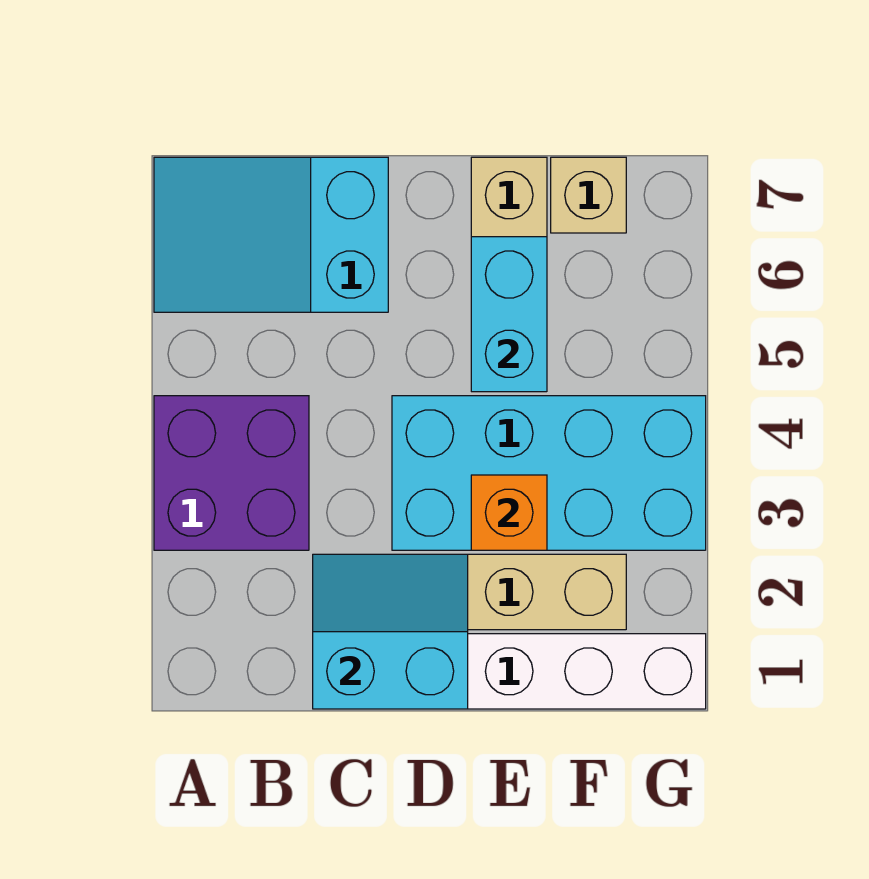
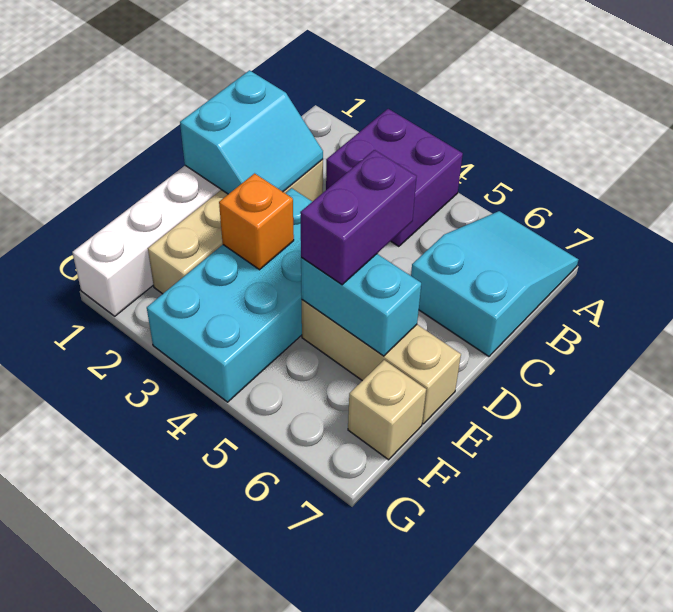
none -> purple brick D5:E5 level 3

